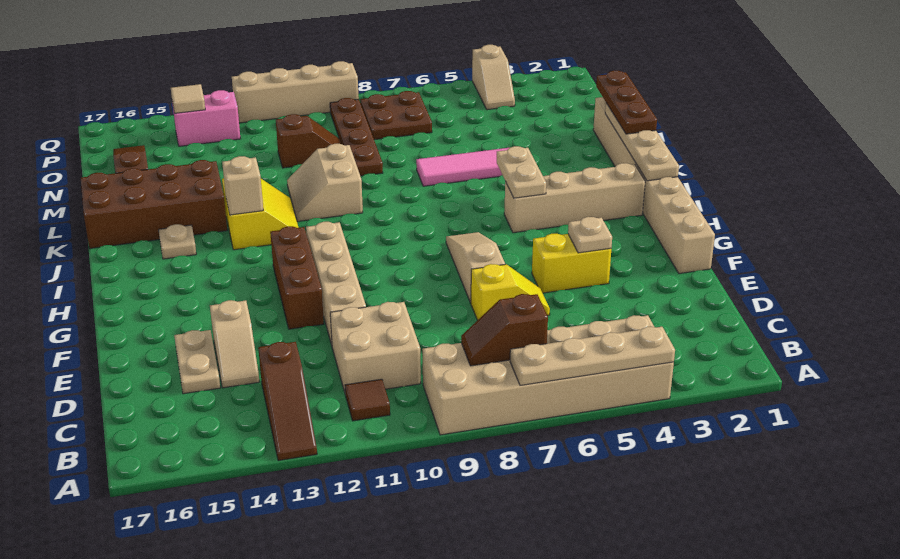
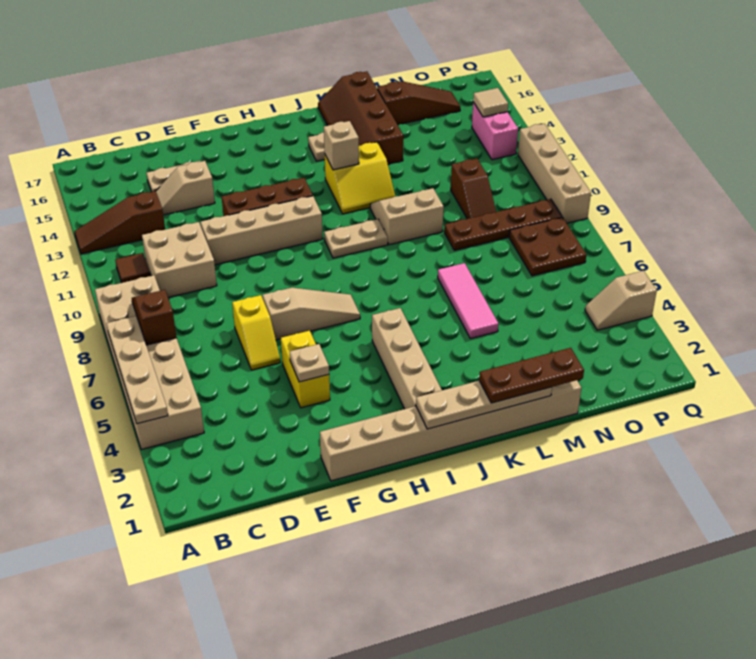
tan plate I5:J5 level 2 -> tan plate I10:J10 level 1
brown brick K14:L17 level 1 -> brown slope K14:L17 level 1 top L

